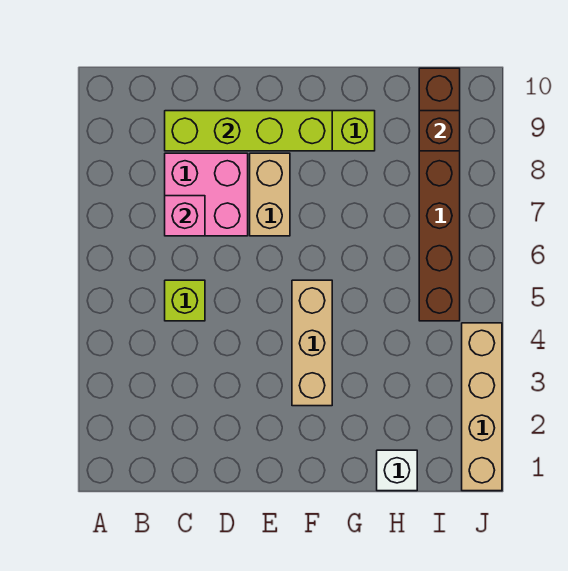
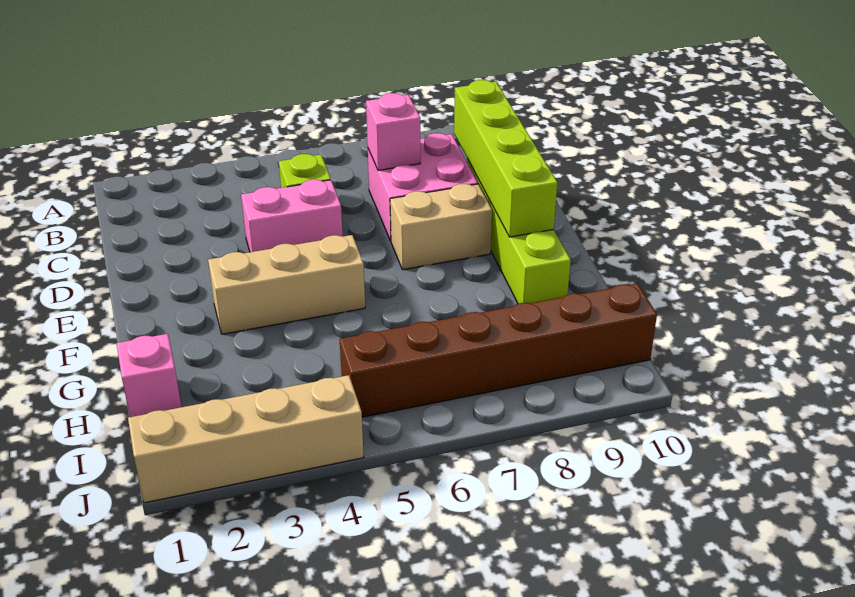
none -> pink brick D4:D5 level 1
white brick H1 level 1 -> pink brick H1 level 1
brown brick I9 level 2 -> none

